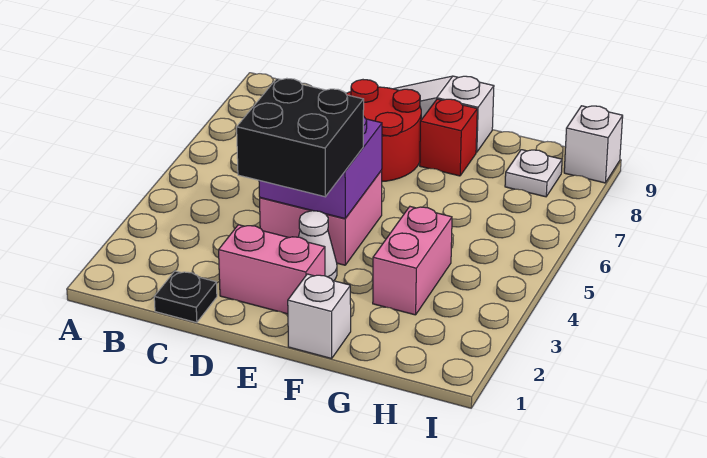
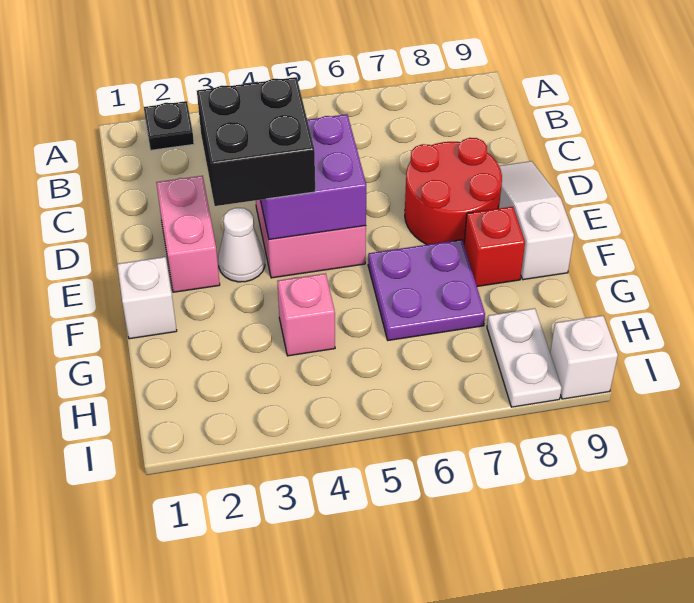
black plate C1 level 1 -> black plate A2 level 1
none -> purple plate F6:G7 level 1
pink brick G3:G4 level 1 -> pink brick G4 level 1
white plate H8 level 1 -> white plate H8:I8 level 1

